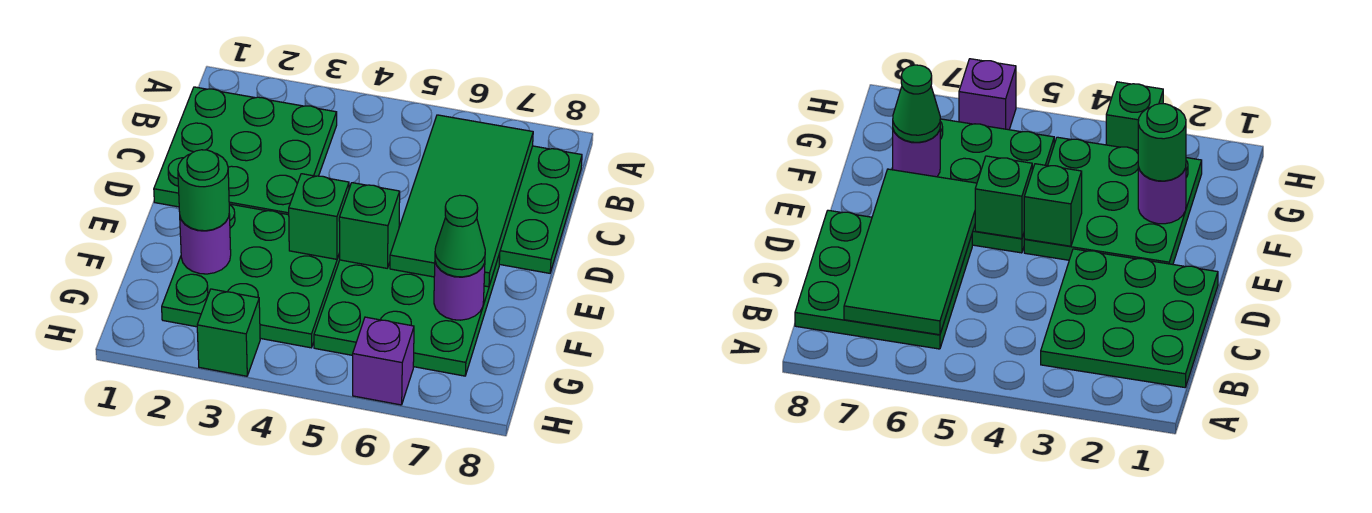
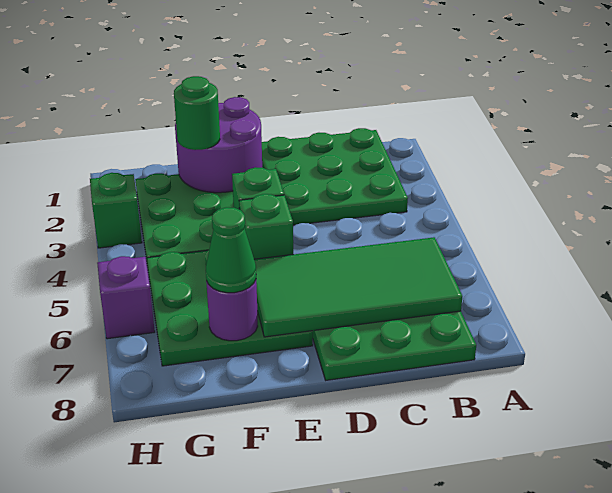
purple round brick F2 level 2 -> purple round brick E1:F2 level 2

